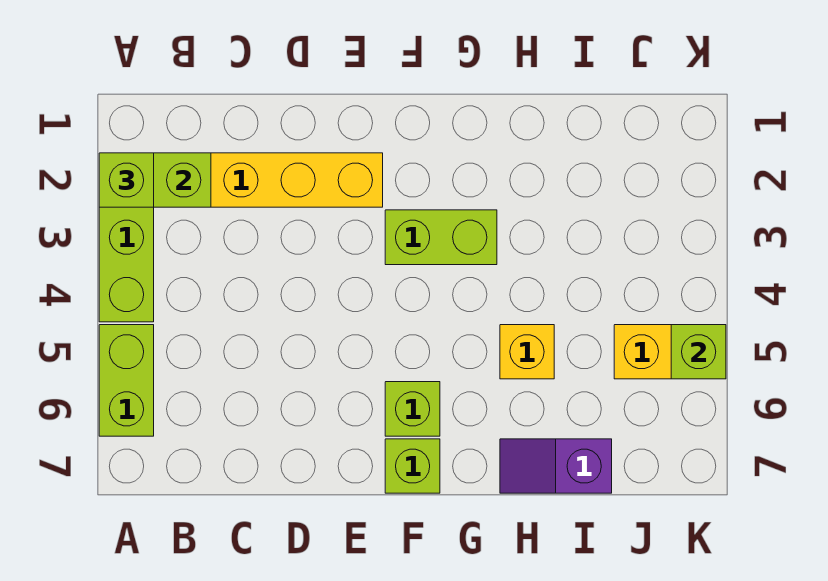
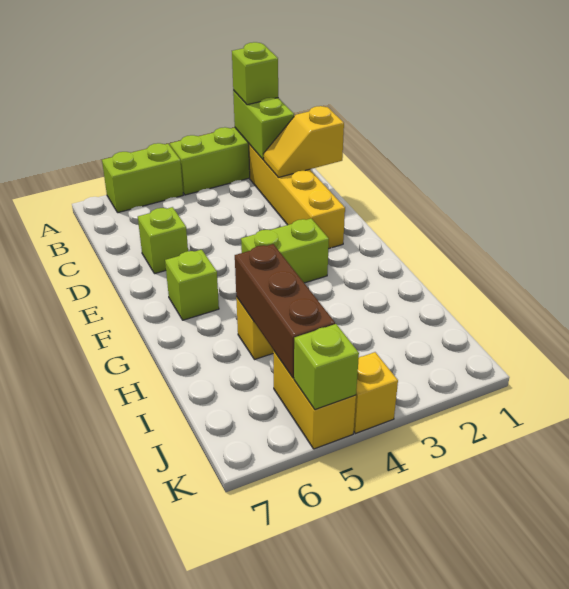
none -> yellow slope C1:C2 level 2 top 1
lime brick F3:G3 level 1 -> lime brick F3:F4 level 1
lime brick F7 level 1 -> lime brick D6 level 1
none -> brown brick H5:J5 level 2
purple slope H7:I7 level 1 top I -> none
none -> yellow brick K4 level 1

